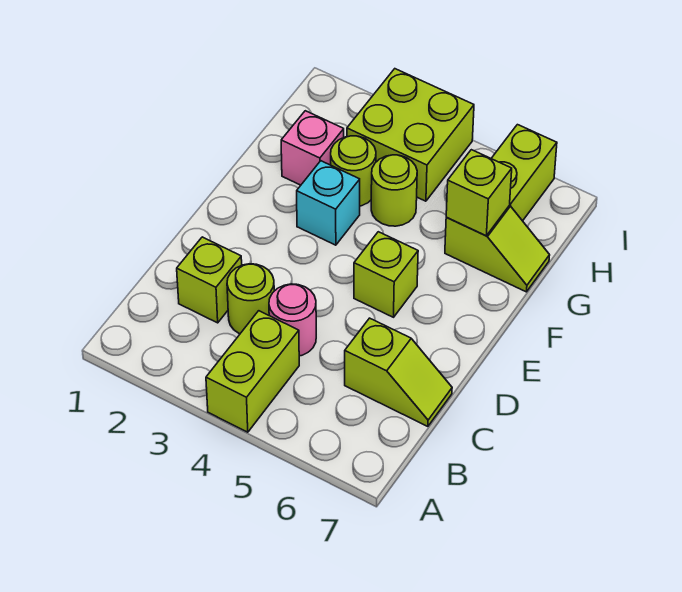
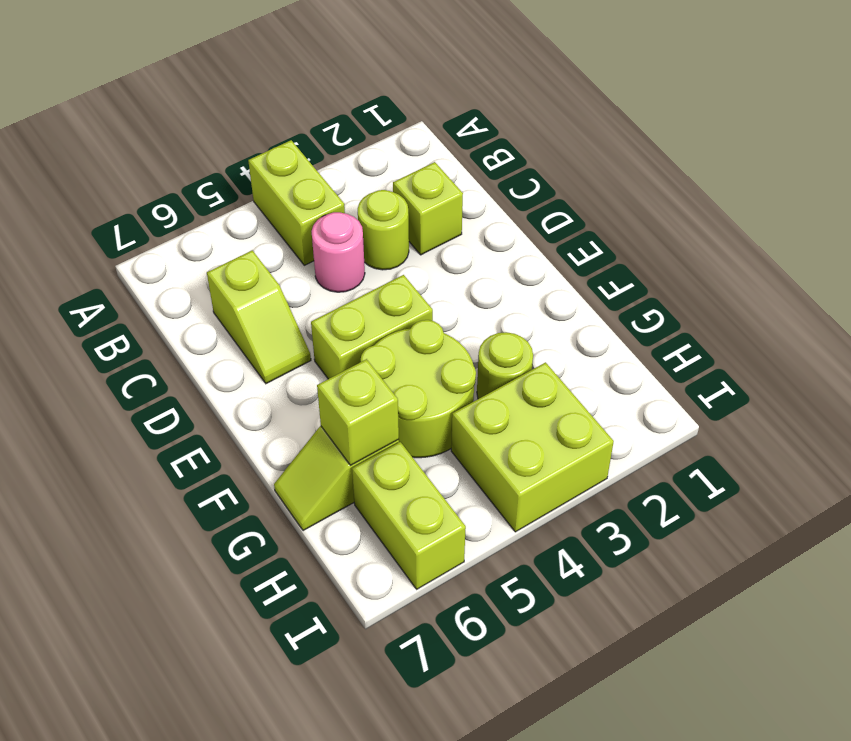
lime slope C6:C7 level 1 top 6 -> lime slope C6:D6 level 1 top C
lime brick E5 level 1 -> lime brick E4:E5 level 1
cyan brick F3 level 1 -> none
pink brick G2 level 1 -> none
lime round brick G4 level 1 -> lime round brick F4:G5 level 1

